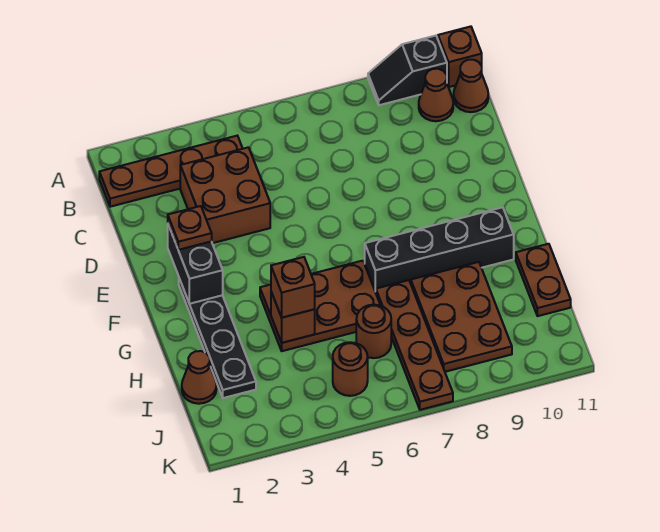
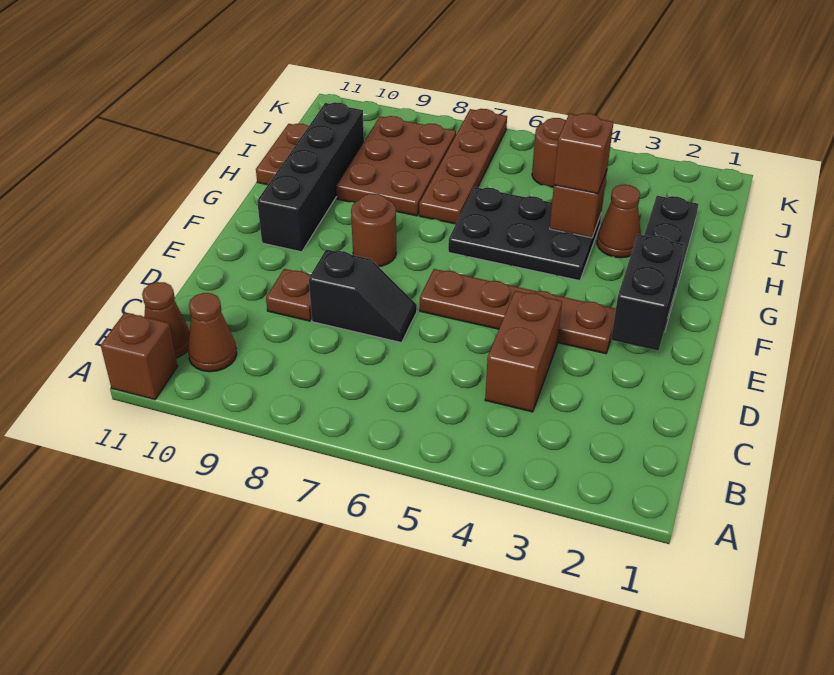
black slope A9:A10 level 1 top 10 -> black slope D7:D8 level 1 top 8
brown plate B1:B4 level 1 -> brown plate E3:E6 level 1
brown brick C3:D4 level 1 -> brown brick C4:D4 level 1
brown plate E2 level 3 -> brown plate D9 level 1
brown plate G4:H6 level 1 -> black plate G4:H6 level 1
black brick G7:G10 level 1 -> black brick F10:I10 level 1
brown cone I1 level 1 -> brown cone H3 level 1
brown round brick I6 level 1 -> brown round brick F8 level 1

